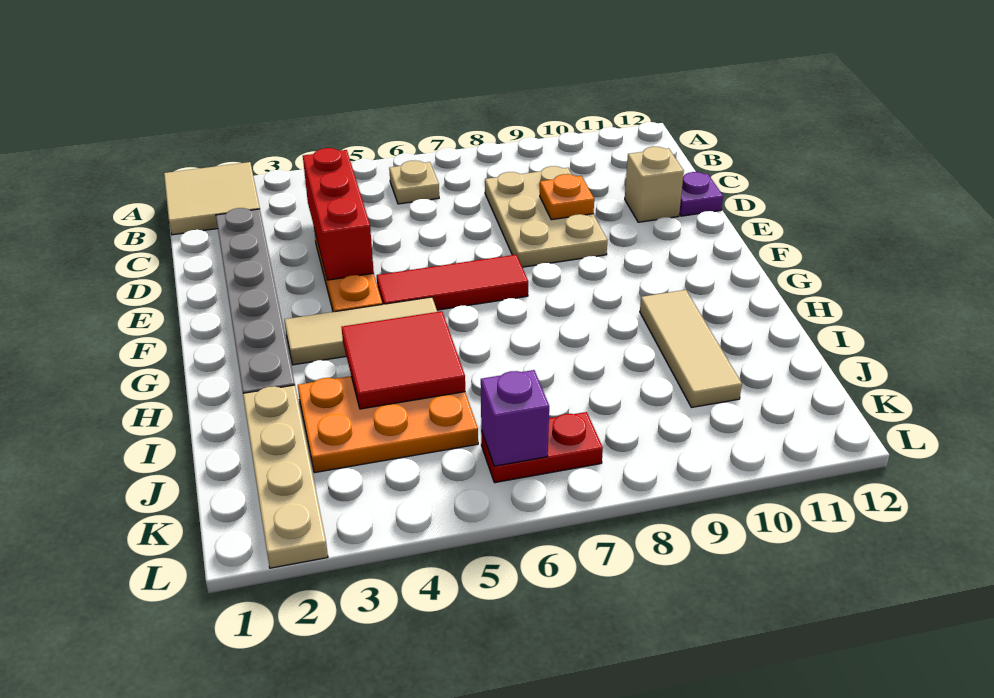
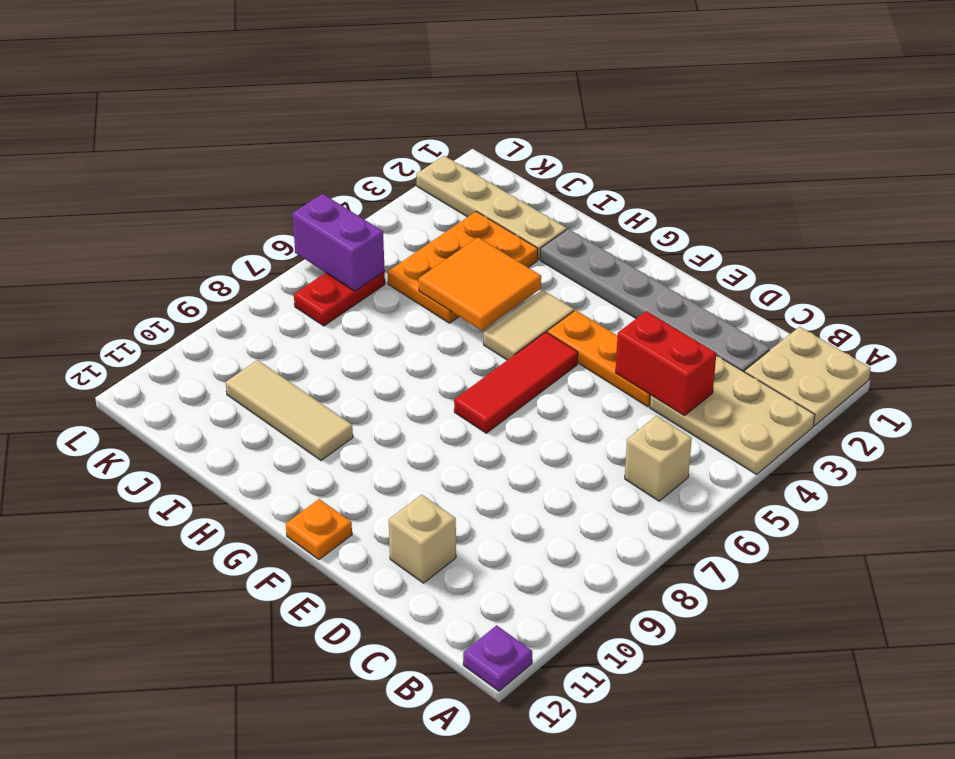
tan tile A1:B2 level 1 -> tan plate A1:B2 level 1
tan plate B6 level 1 -> tan brick B6 level 1
red brick C4:E4 level 2 -> red brick C4:D4 level 2
tan plate C8:E9 level 1 -> tan plate A3:C4 level 1
orange plate D9 level 2 -> orange plate F12 level 1
purple plate D12 level 1 -> purple plate A12 level 1
tan tile G3:G5 level 1 -> tan tile G4:G5 level 1
red tile H4:I5 level 2 -> orange tile H4:I5 level 2
purple brick K6 level 2 -> purple brick K6:L6 level 2

